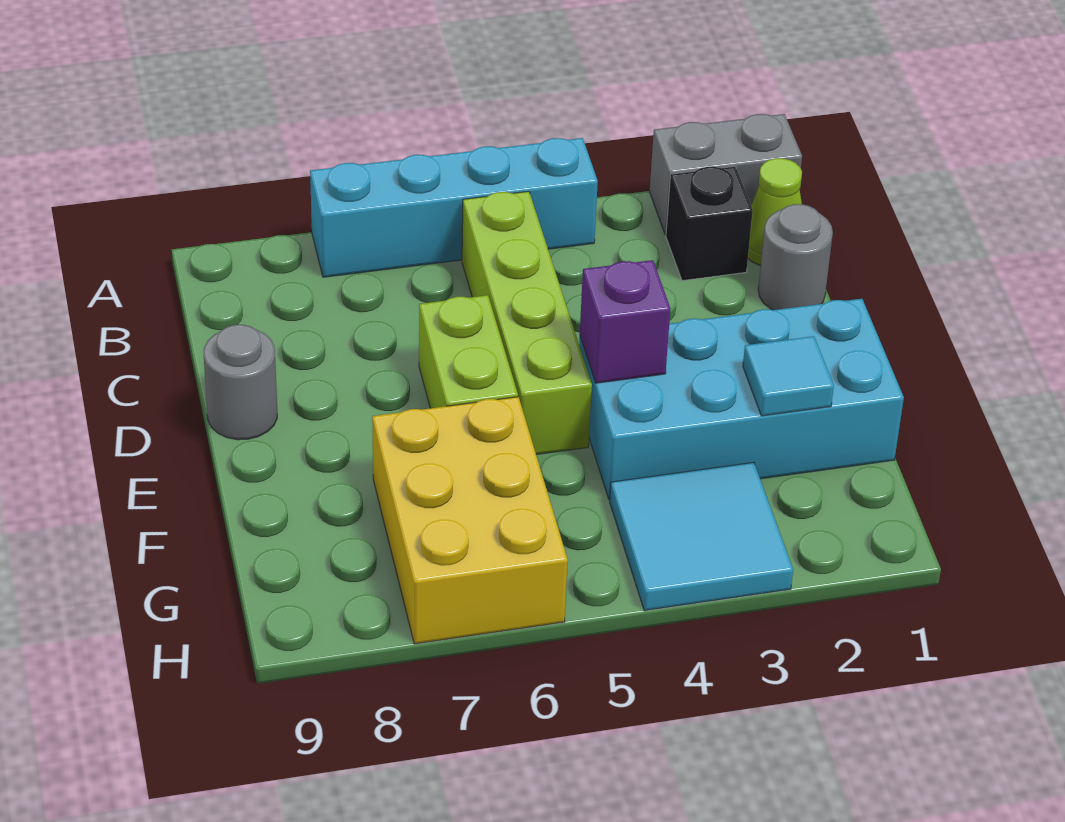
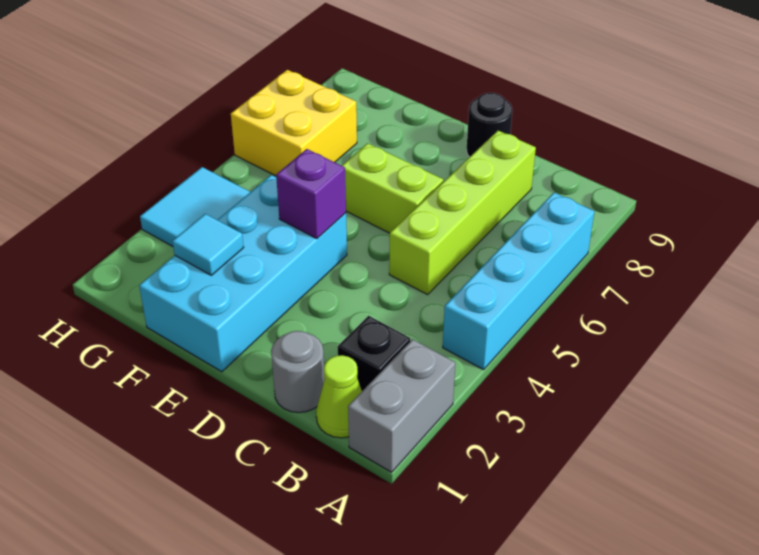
lime brick B5:E5 level 1 -> lime brick C5:C8 level 1
grey round brick D9 level 1 -> black round brick D9 level 1
yellow brick F6:H7 level 1 -> yellow brick G6:H7 level 1

